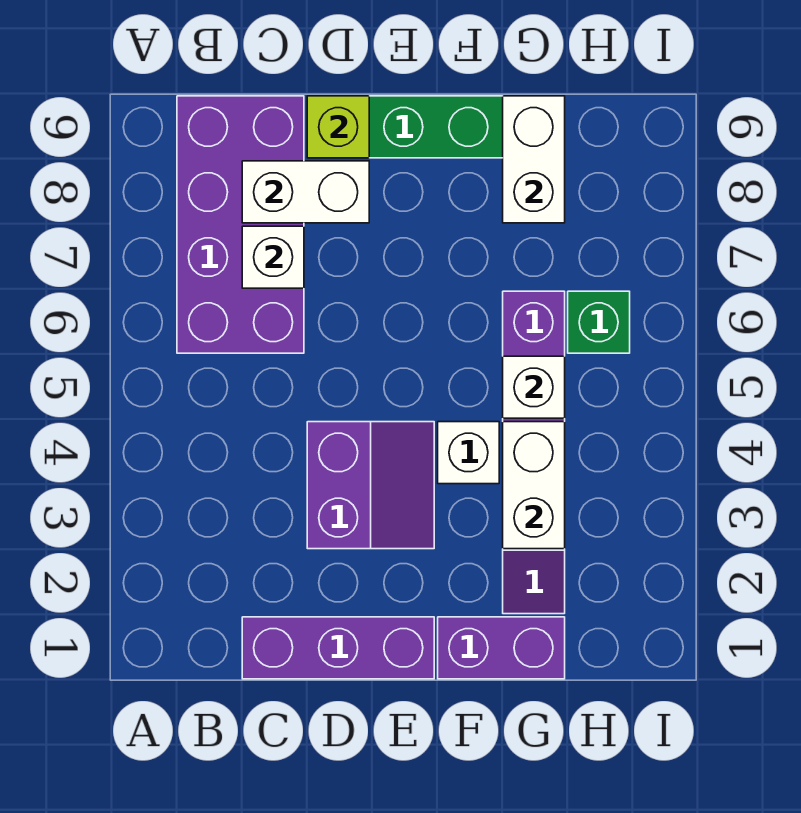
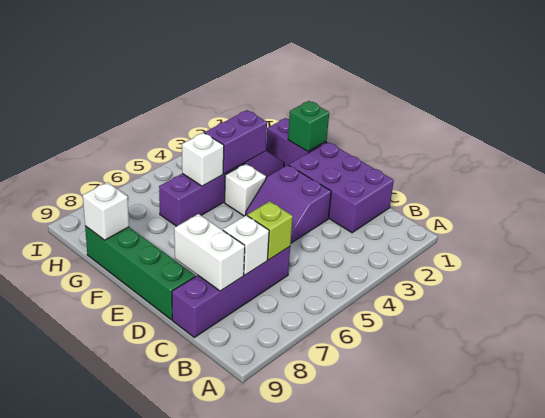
purple brick B6:C9 level 1 -> purple brick C6:C9 level 1
purple brick C1:E1 level 1 -> purple brick C1:E2 level 1
purple slope D3:E4 level 1 top D -> purple slope D3:E4 level 1 top 3
lime brick D9 level 2 -> lime brick C6 level 2
white brick G3:G4 level 2 -> purple brick G3:G4 level 2
white brick G8:G9 level 2 -> white brick G9 level 2
green brick H6 level 1 -> green brick F1 level 2

